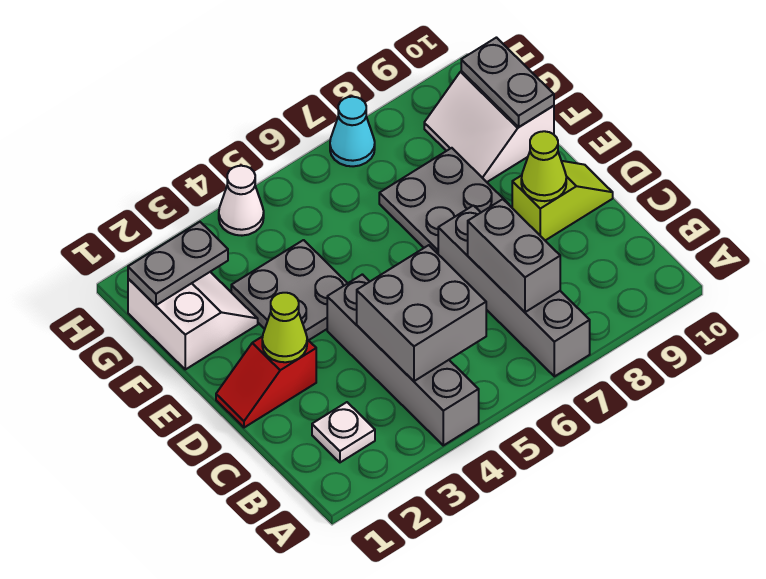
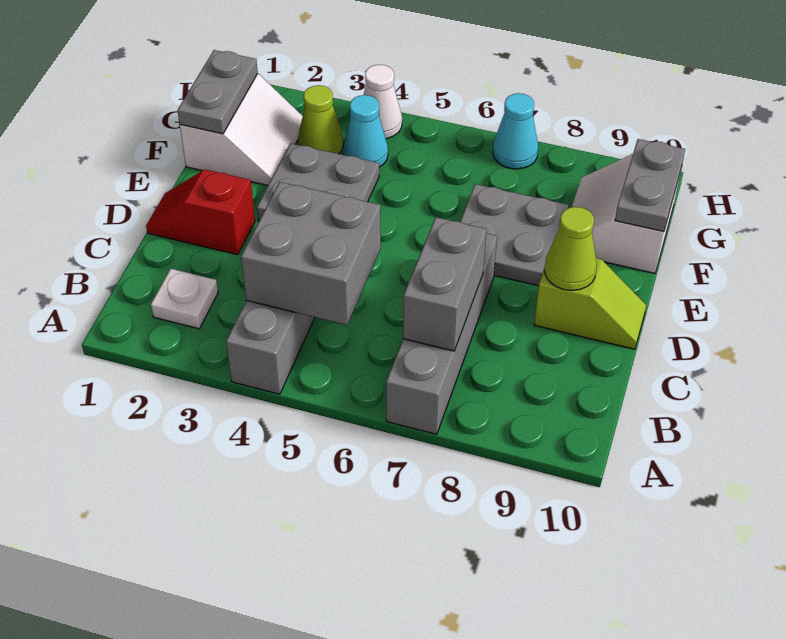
lime cone D2 level 2 -> lime cone G3 level 1
grey plate G1:G2 level 2 -> grey plate F1:G1 level 2
none -> cyan cone G4 level 1

